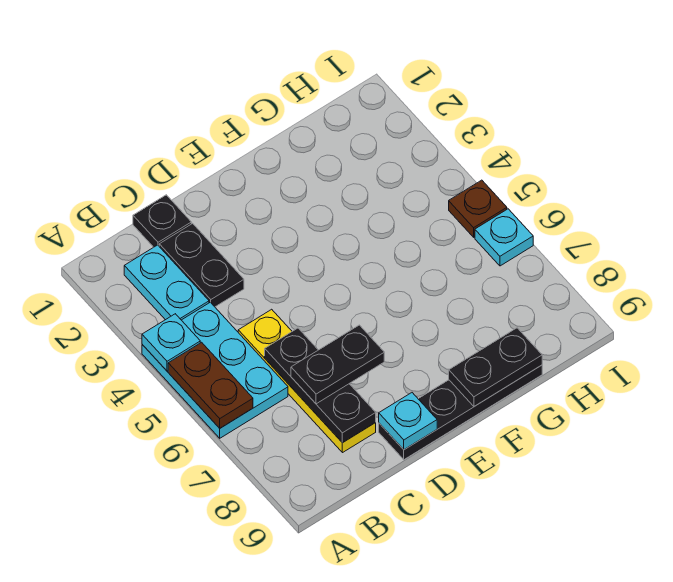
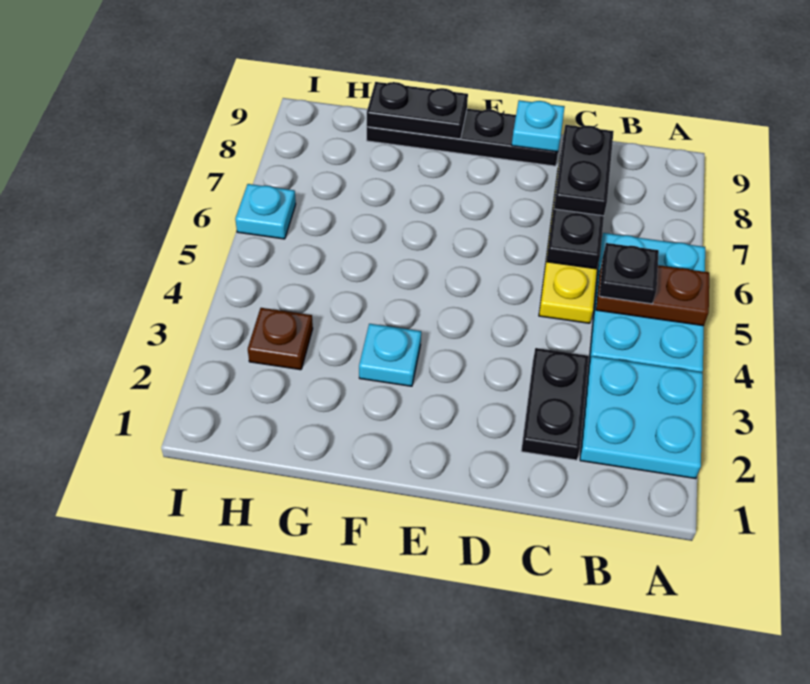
cyan plate A4 level 2 -> cyan plate F3 level 1
brown plate A5:A6 level 2 -> brown plate A5:B5 level 2
cyan plate B2:B3 level 1 -> cyan plate A2:B3 level 1
black plate C1 level 1 -> black plate B5 level 3
black plate C7:D7 level 3 -> black plate C7:C8 level 3
brown plate I5 level 1 -> brown plate H3 level 1

